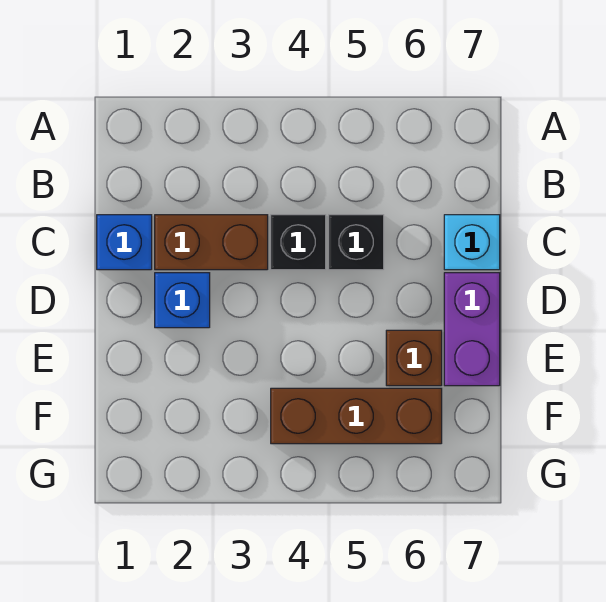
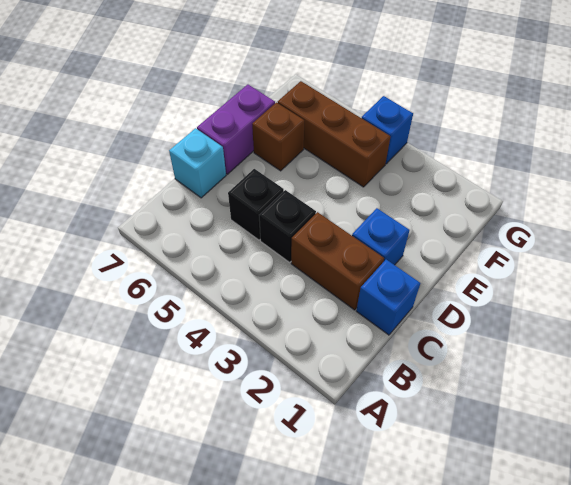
none -> blue brick G4 level 1

